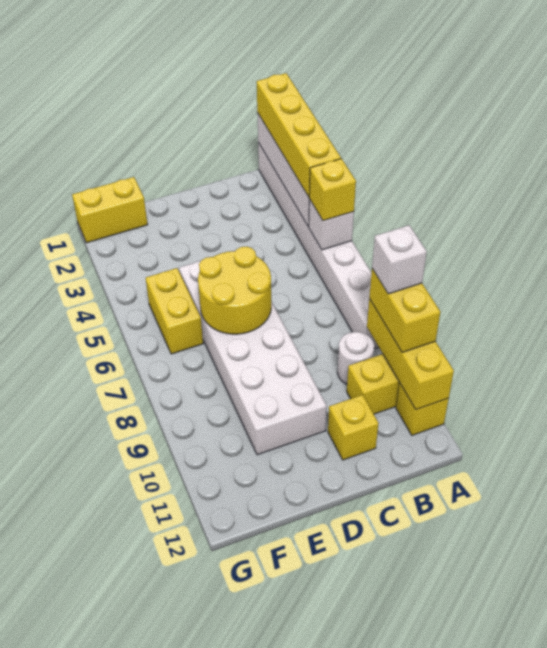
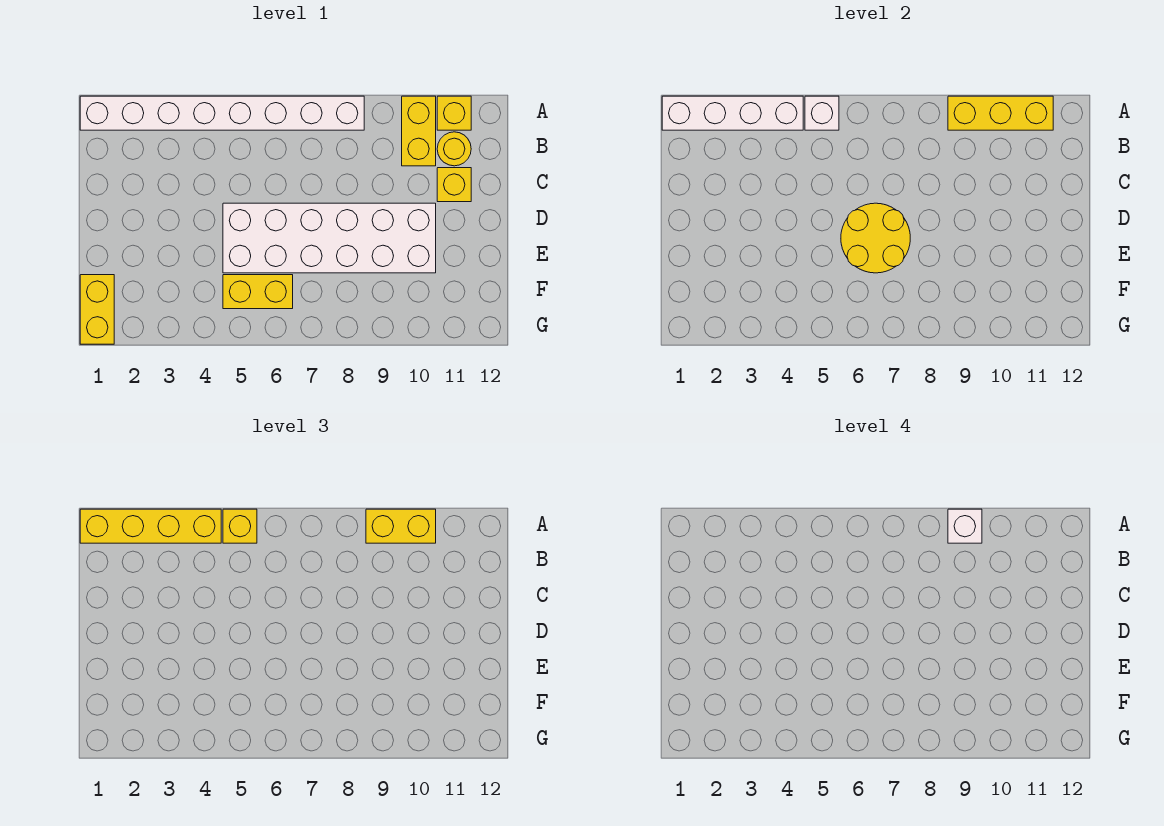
white round brick B9 level 1 -> none
none -> yellow round brick B11 level 1

